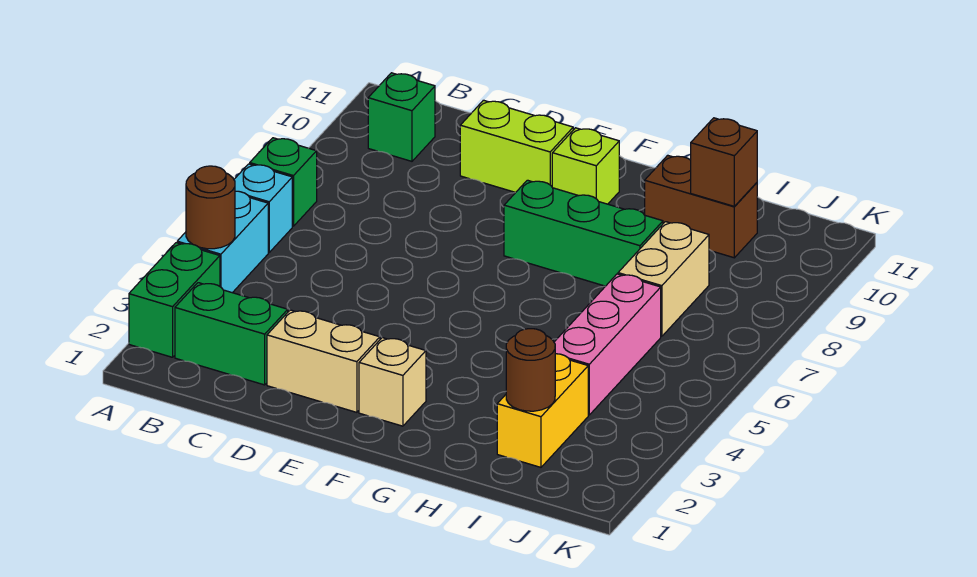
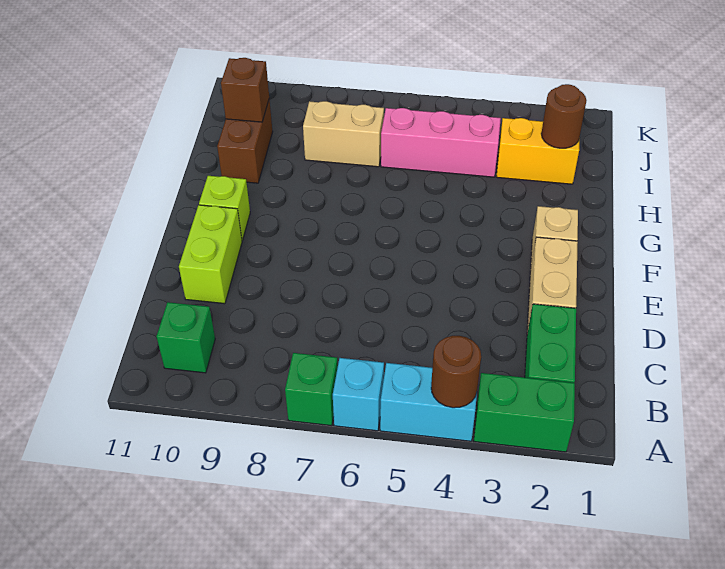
green brick F8:H8 level 1 -> none

